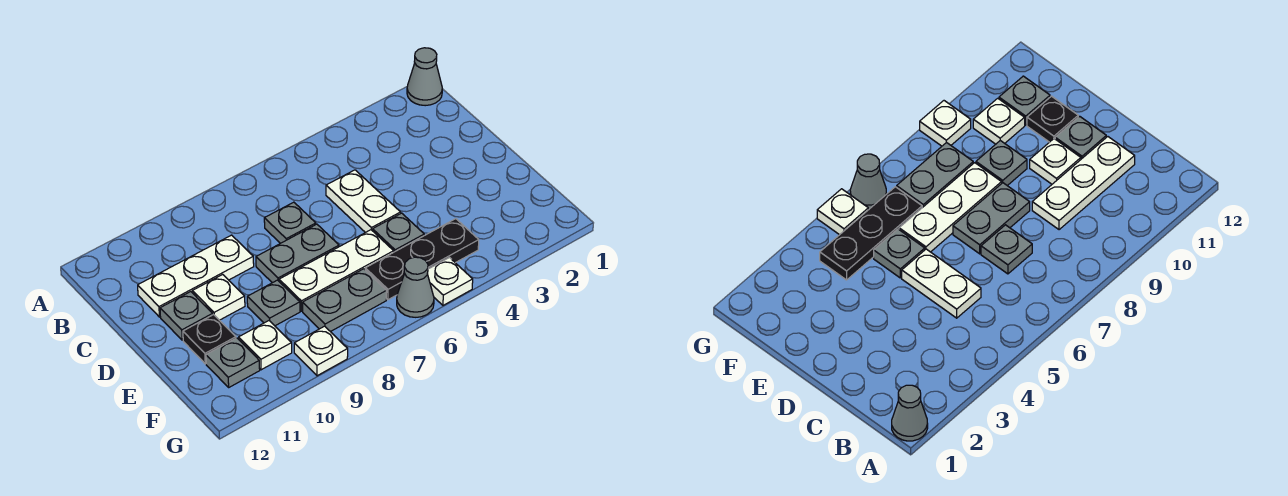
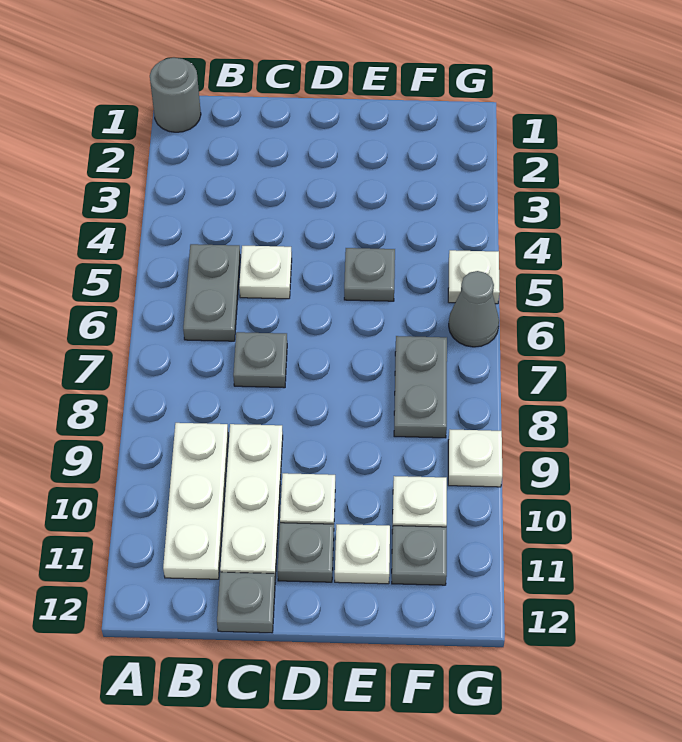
grey cone A1 level 1 -> grey round brick A1 level 1
white plate C5:D5 level 1 -> white plate C5 level 1
grey plate D7:D8 level 1 -> grey plate B5:B6 level 1
white plate E6:E8 level 1 -> white plate B9:B11 level 1
grey plate E9 level 1 -> grey plate C12 level 1
black plate E11 level 1 -> white plate E11 level 1
black plate F4:F6 level 1 -> none

